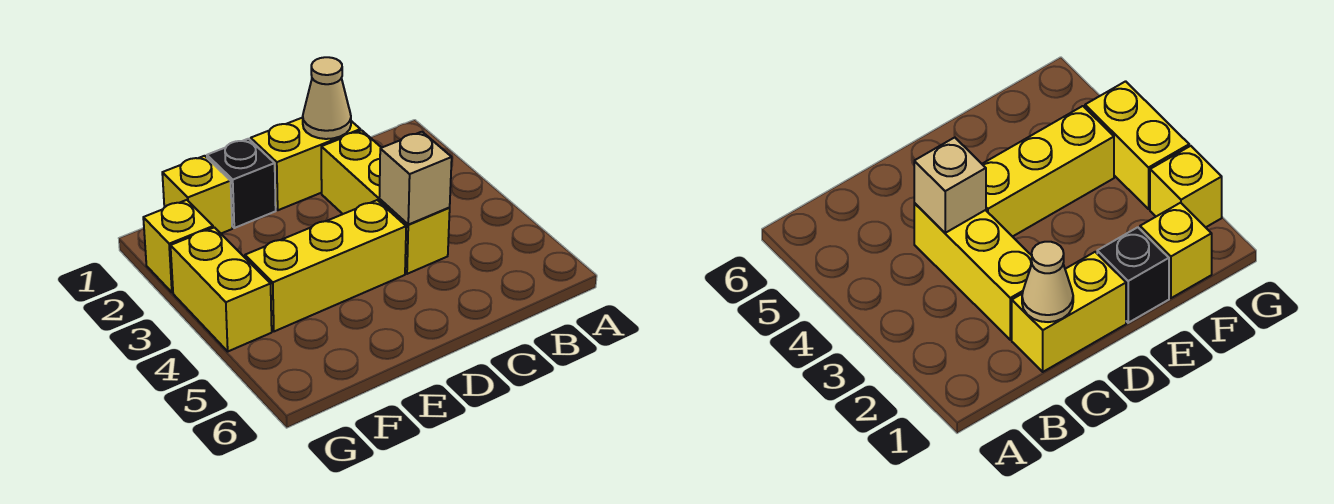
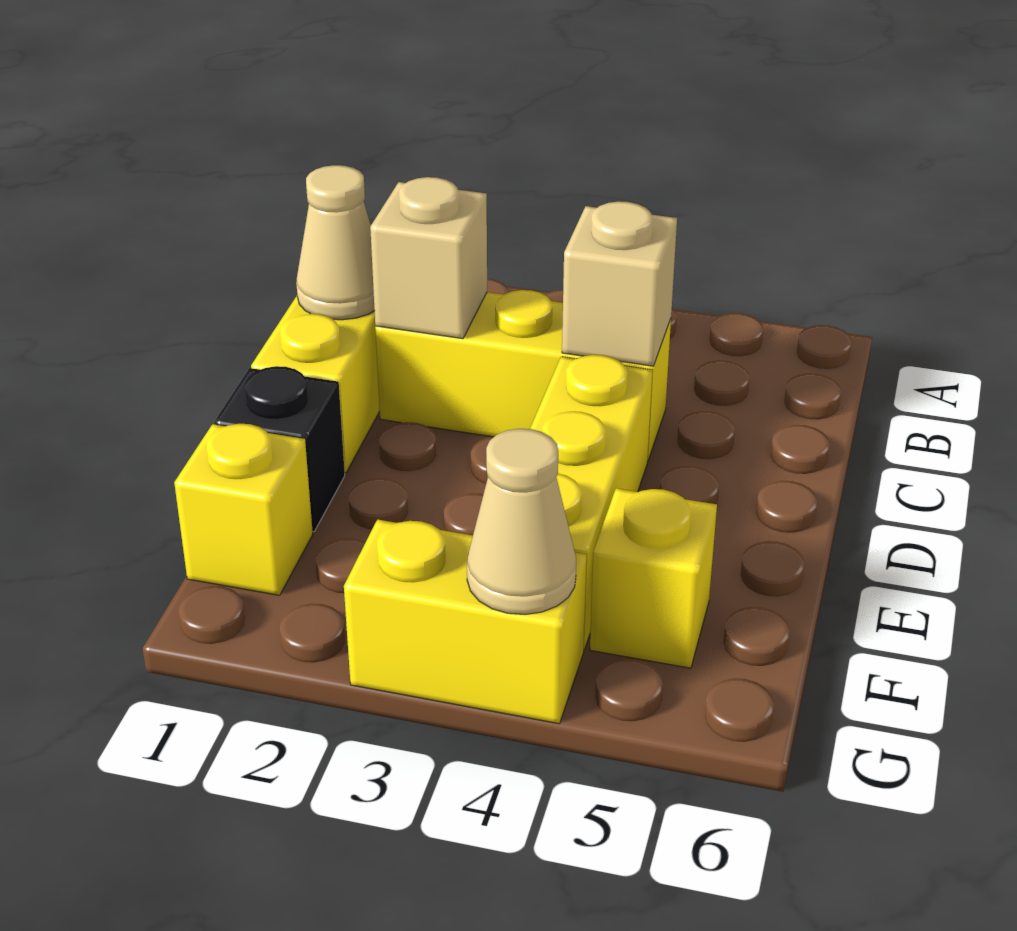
none -> tan brick C2 level 2
yellow brick G2 level 1 -> yellow brick F5 level 1
none -> tan cone G4 level 2

